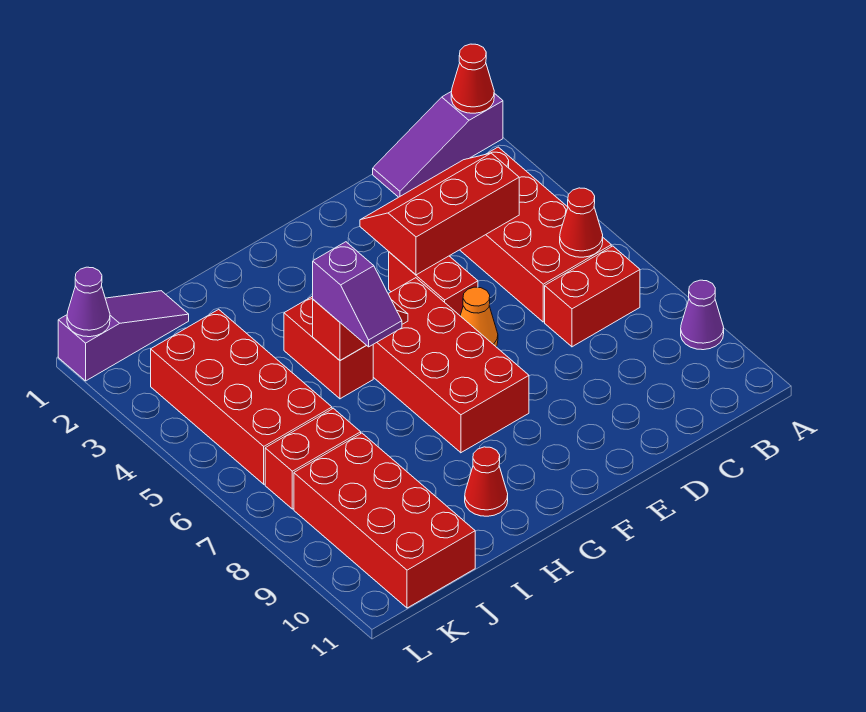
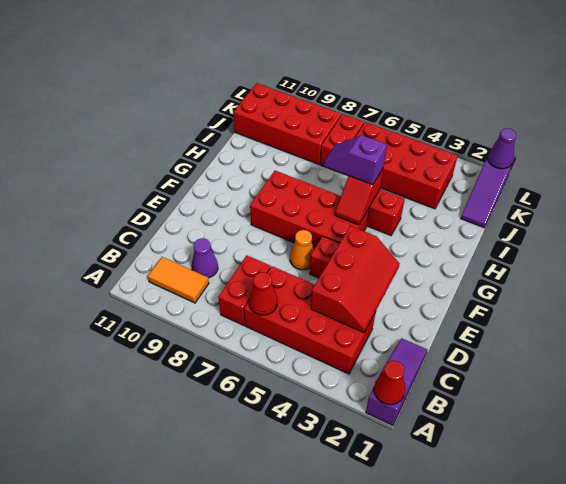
purple cone A9 level 1 -> purple cone C9 level 1
none -> orange tile B9:B10 level 1
red cone H10 level 1 -> none

